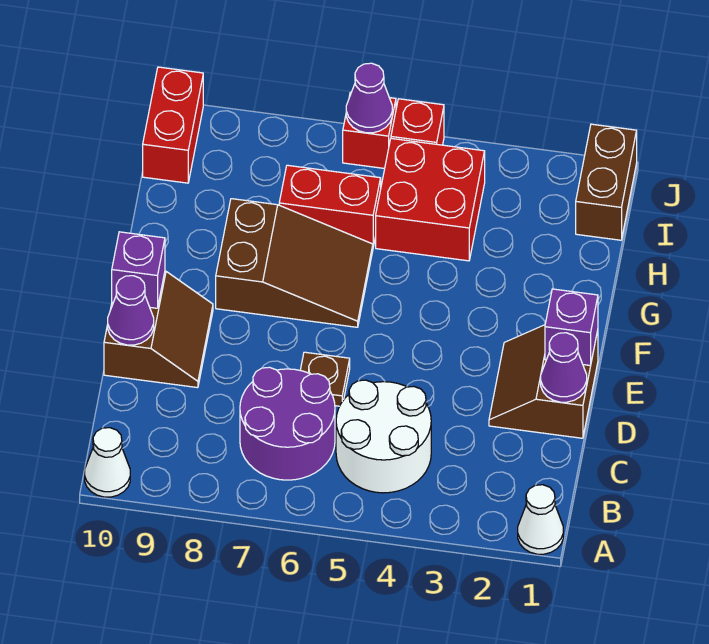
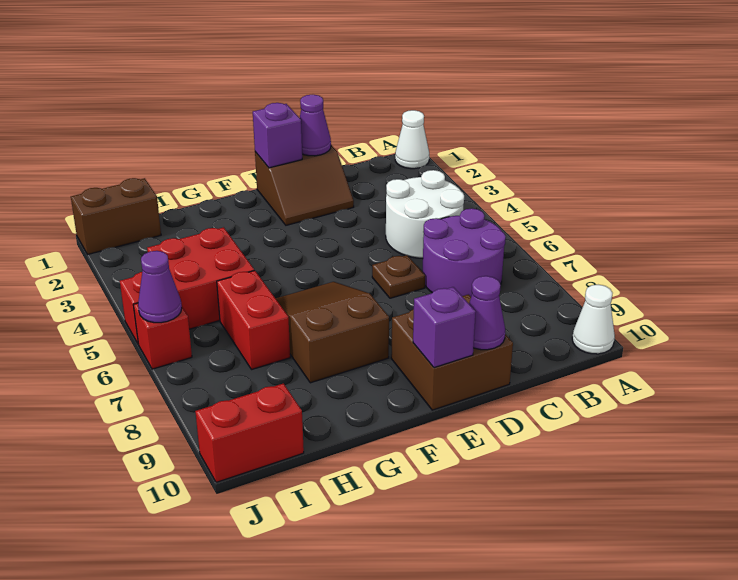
brown slope D9:E10 level 1 top 10 -> brown brick D9:E10 level 1

